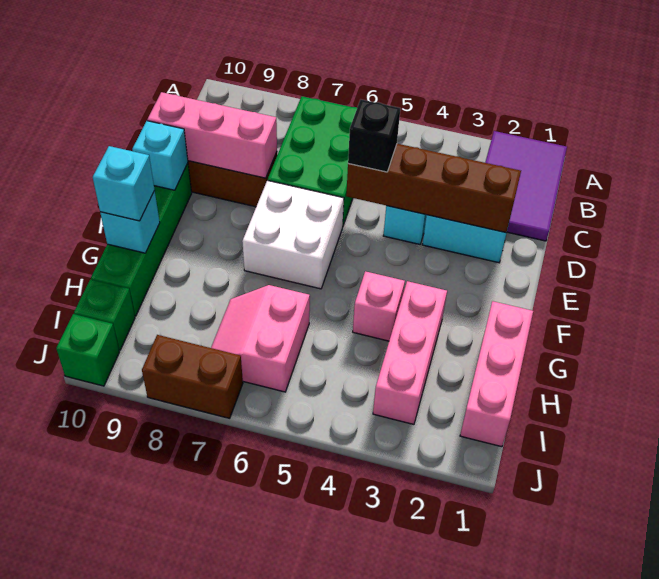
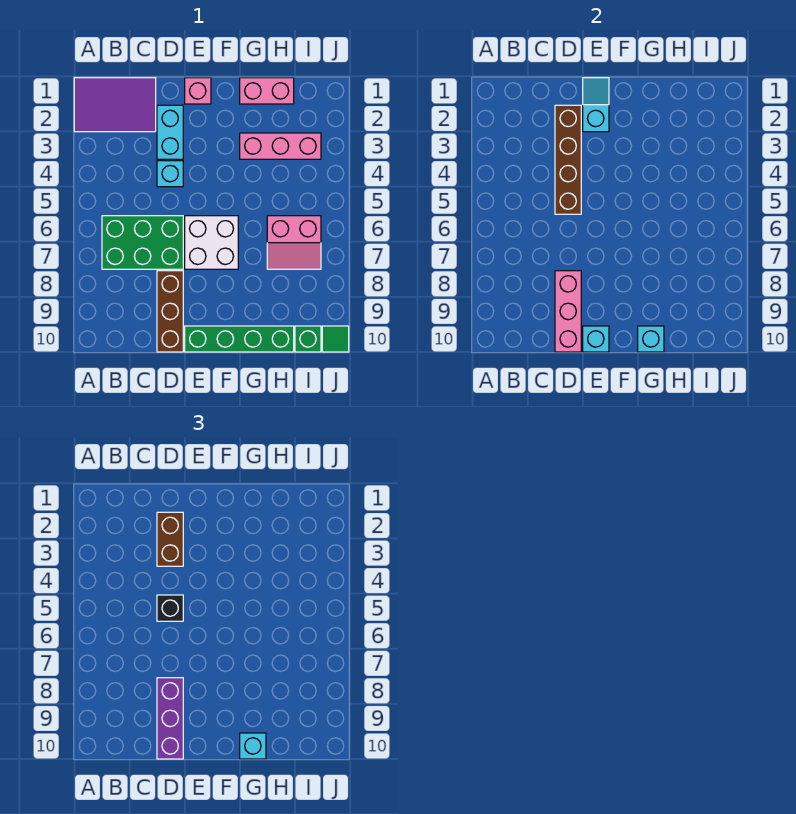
none -> purple brick D8:D10 level 3
none -> cyan slope E1:E2 level 2 top 2
pink brick G1:I1 level 1 -> pink brick G1:H1 level 1
pink brick G4 level 1 -> pink brick E1 level 1
brown brick J7:J8 level 1 -> brown brick D2:D3 level 3
green brick J10 level 1 -> green tile J10 level 1

